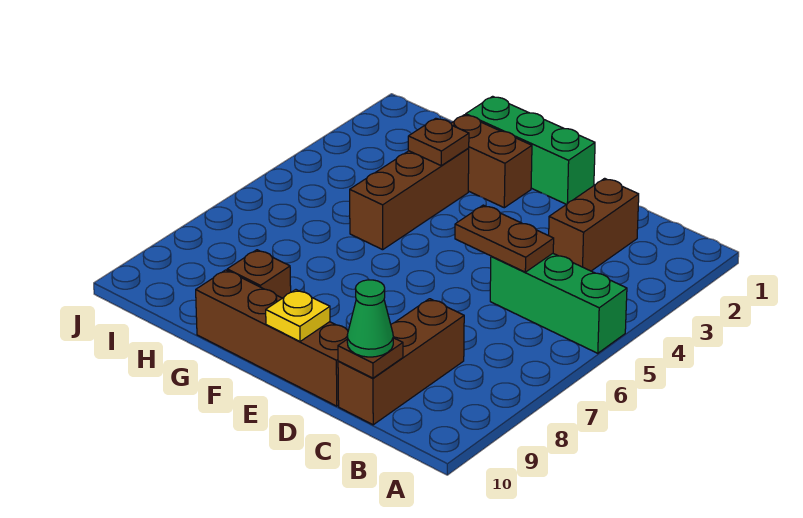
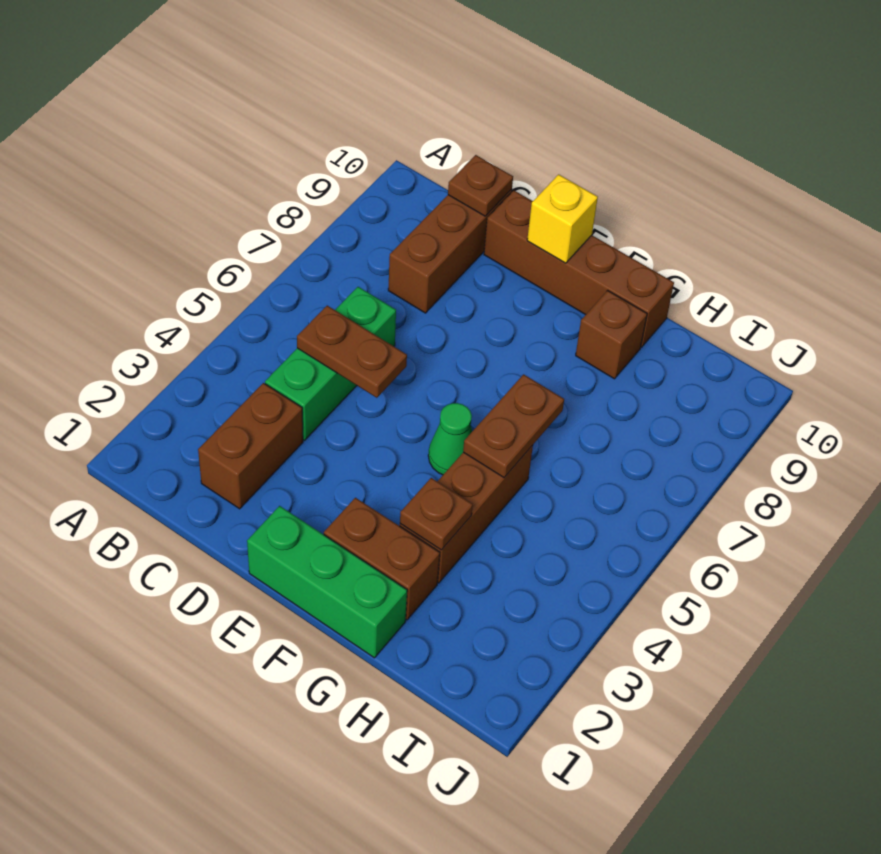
green brick A5:C5 level 1 -> green brick C4:C6 level 1
green cone C10 level 3 -> green cone F5 level 1
yellow plate E10 level 2 -> yellow brick E10 level 2
none -> brown plate G5:G6 level 2

